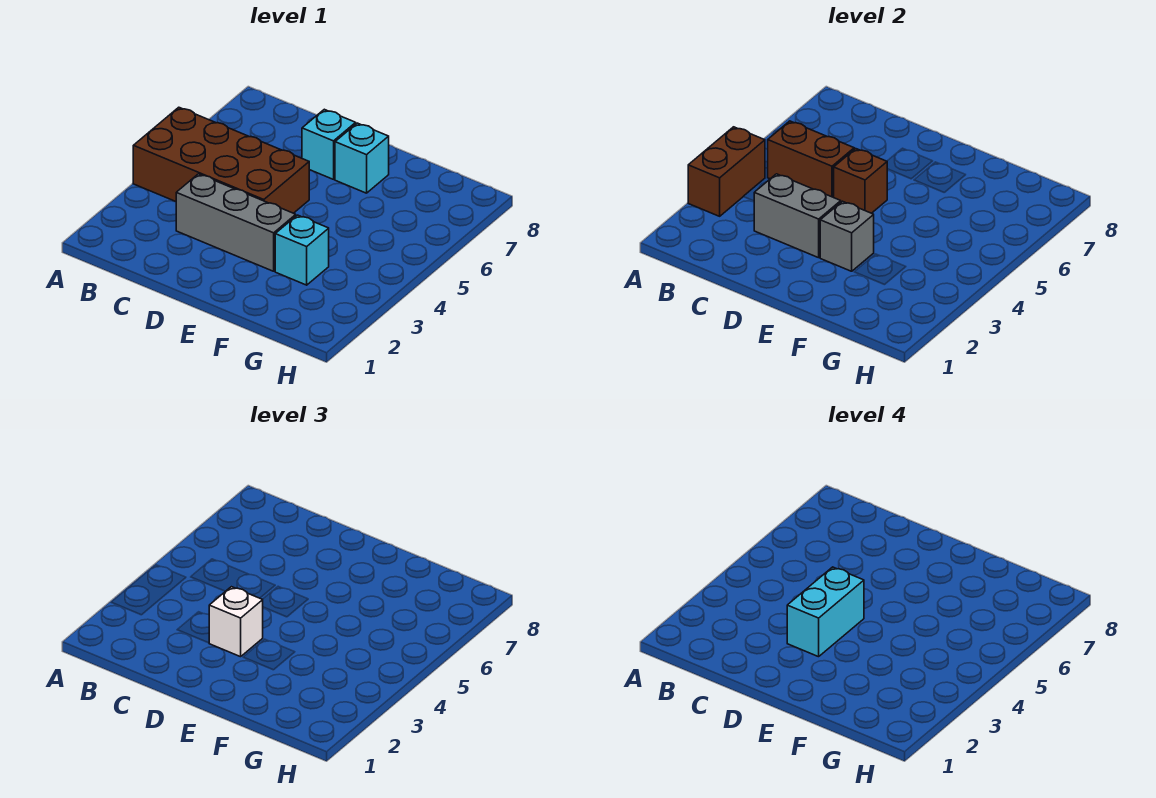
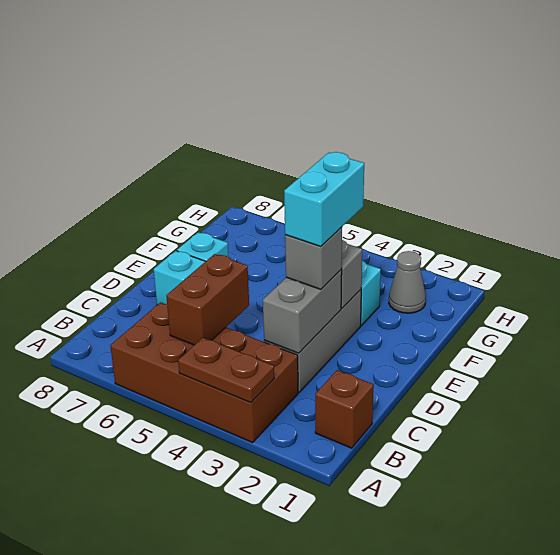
brown brick A3:A4 level 2 -> brown plate A3:A4 level 2
brown brick A4:D5 level 1 -> brown brick A3:B6 level 1
white brick D3 level 3 -> grey brick D3 level 3
cyan brick D3:D4 level 4 -> cyan brick D3:E3 level 4
brown brick D5 level 2 -> brown brick B1 level 1
none -> grey cone G2 level 1

